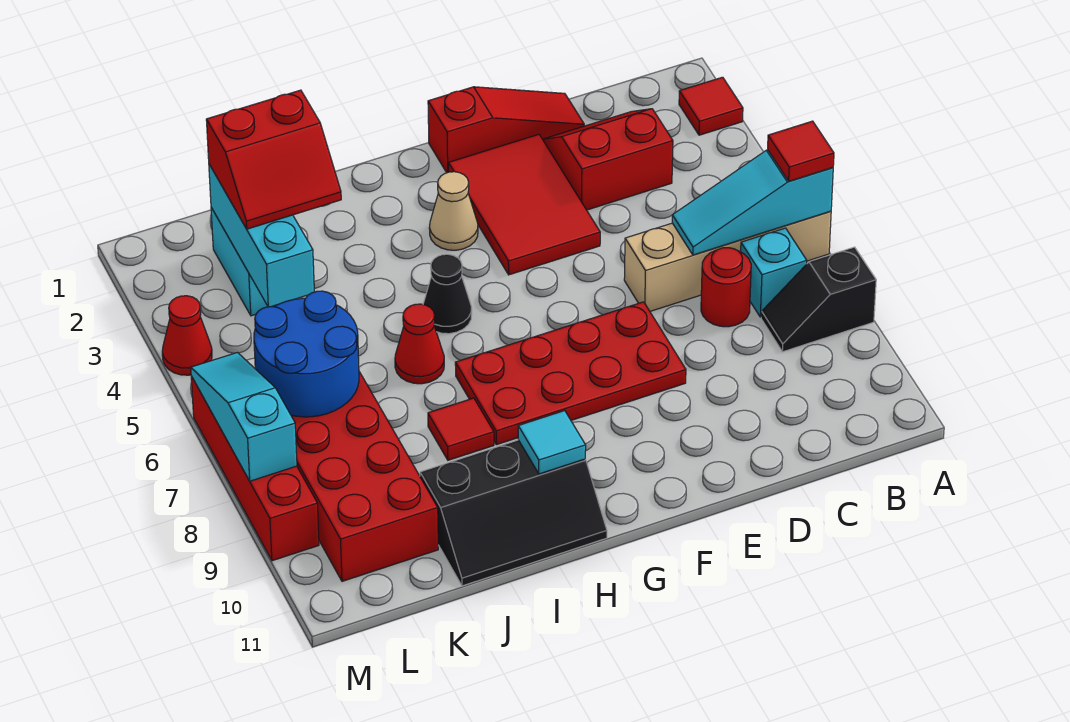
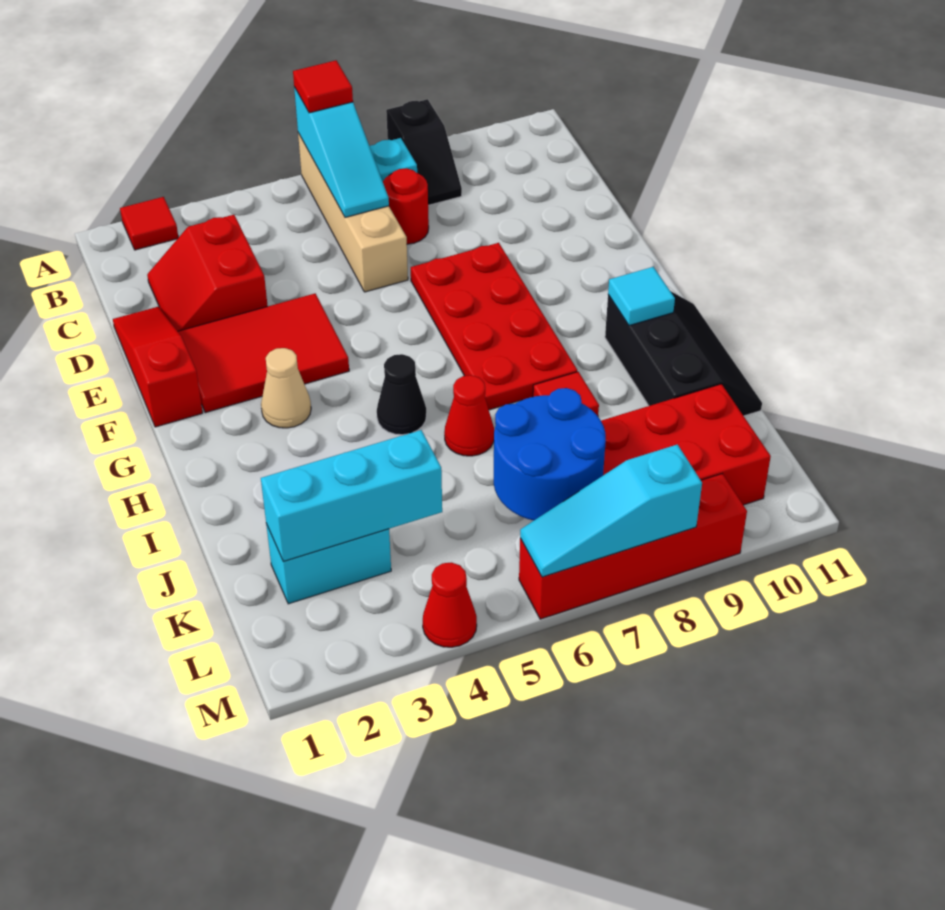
red slope J2:K3 level 3 top 2 -> none

